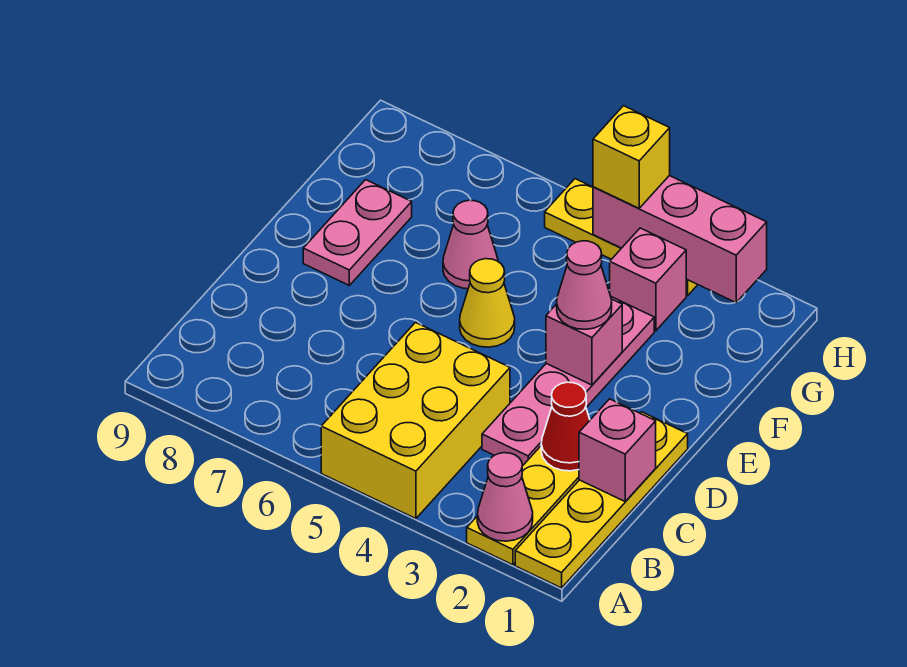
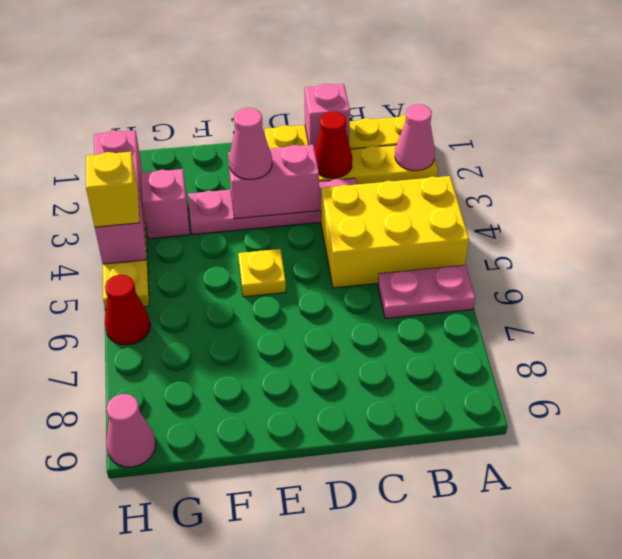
pink brick E3 level 2 -> pink brick D3:E3 level 2
yellow cone E5 level 1 -> yellow plate E5 level 1
pink plate E8:F8 level 1 -> pink plate A6:B6 level 1
pink cone F6 level 1 -> pink cone H9 level 1
none -> red cone H6 level 1

